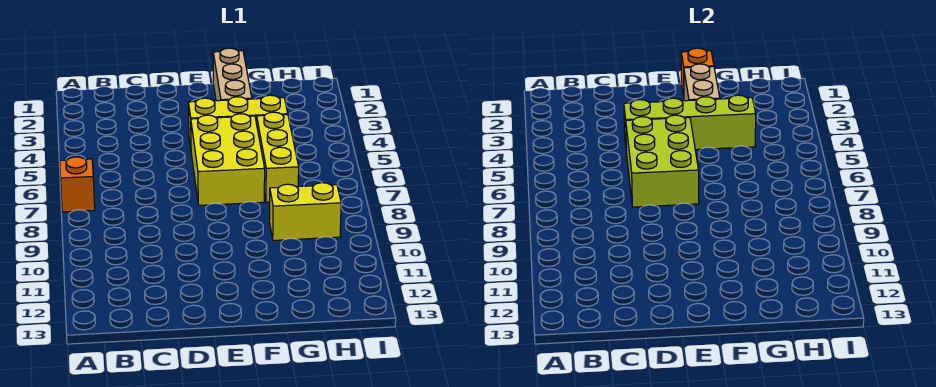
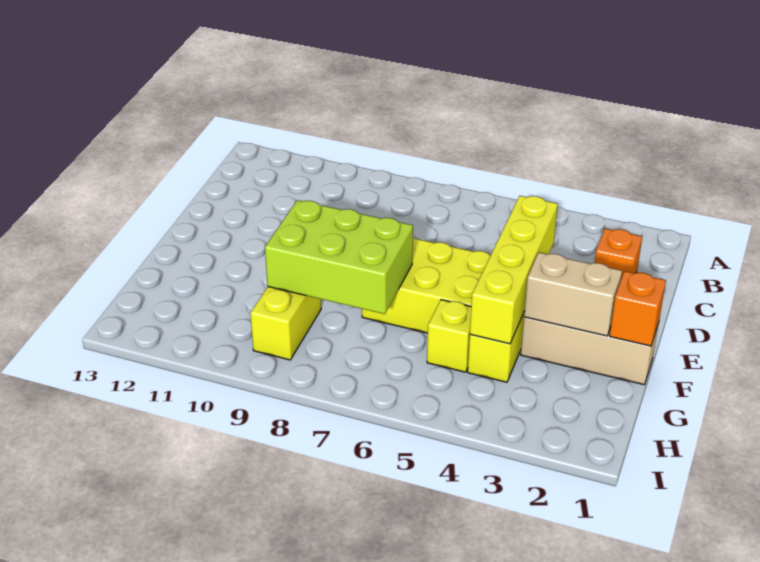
orange brick A7 level 1 -> orange brick C2 level 1
lime brick D4:G4 level 2 -> yellow brick D4:G4 level 2
lime brick D5:E7 level 2 -> lime brick F7:G9 level 2
yellow brick G5:G7 level 1 -> yellow brick G5 level 1

